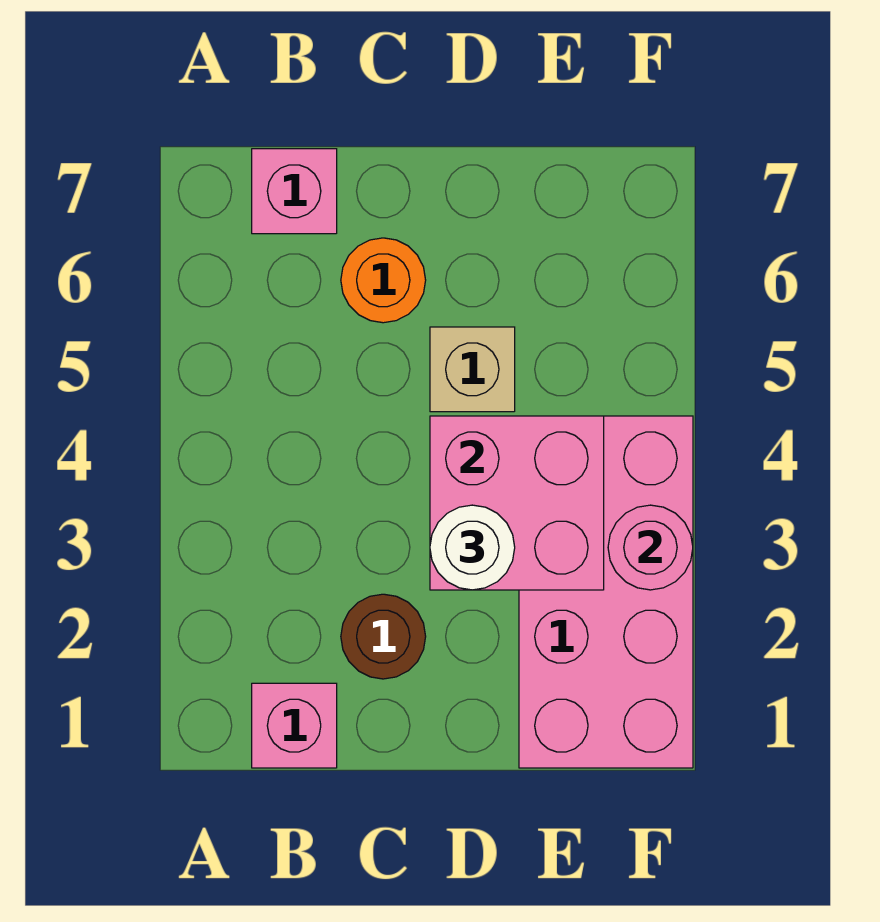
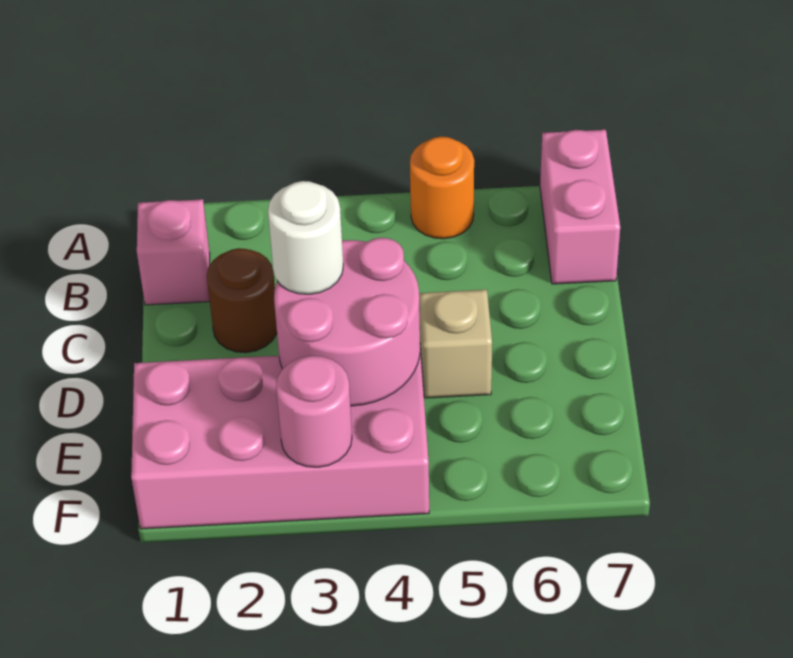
pink brick B7 level 1 -> pink brick A7:B7 level 1
orange round brick C6 level 1 -> orange round brick A5 level 1
pink brick D3:E4 level 2 -> pink round brick D3:E4 level 2

